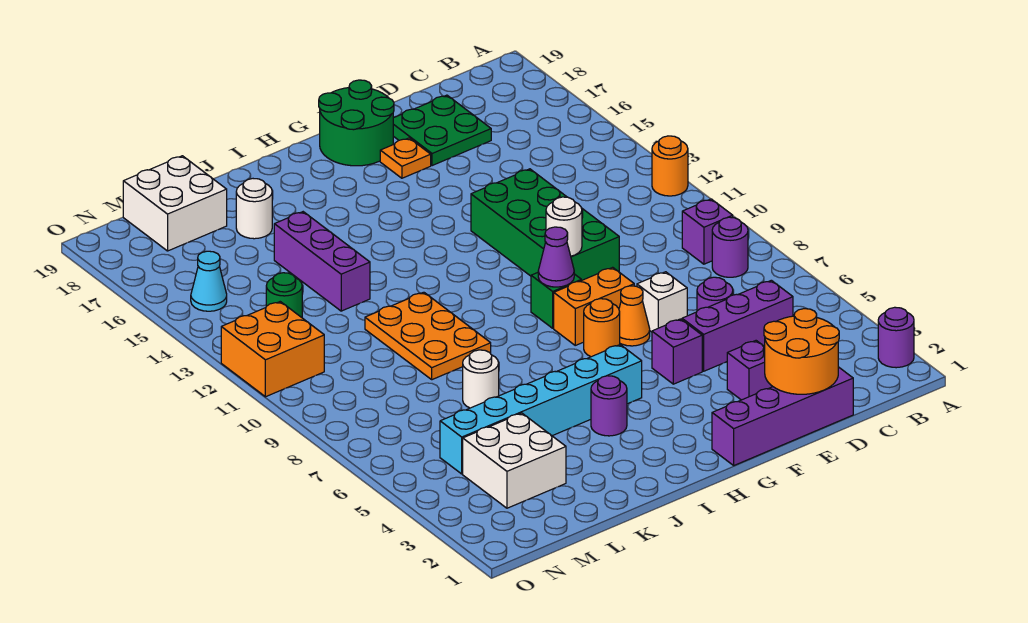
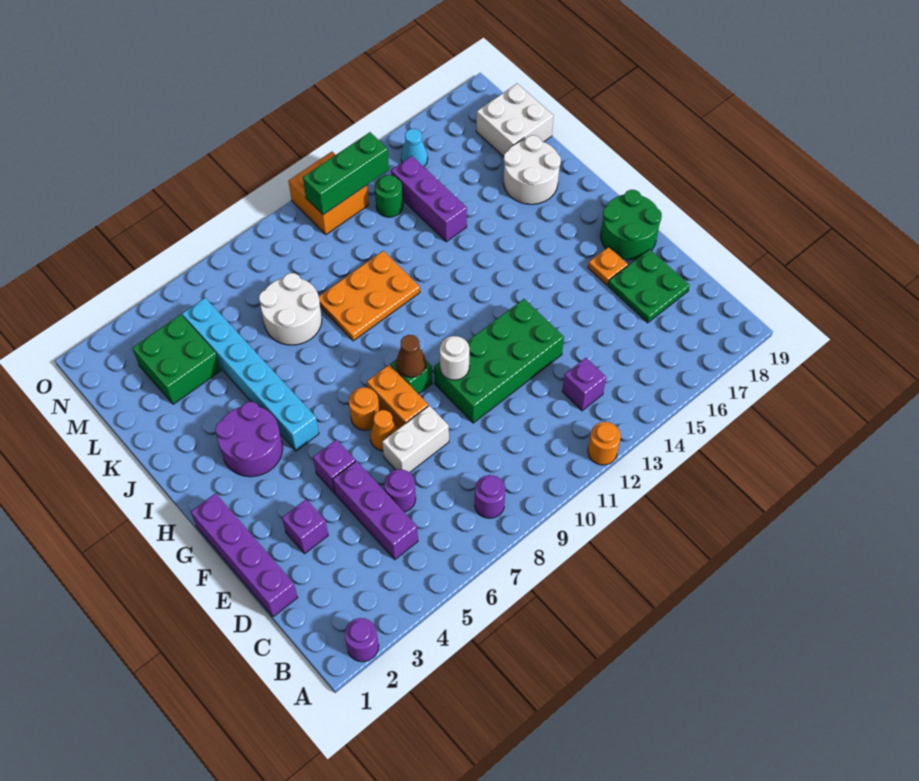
purple brick B9 level 1 -> purple brick C13 level 1
orange round brick D1:E2 level 2 -> none
white brick E7 level 1 -> white brick E7:E8 level 1
purple cone G9 level 2 -> brown cone G9 level 2
purple round brick I4 level 1 -> purple round brick H3:I4 level 1
white round brick K7 level 1 -> white round brick K7:L8 level 1
purple brick K13:K15 level 1 -> purple brick K14:M14 level 1
white round brick K17 level 1 -> white round brick J17:K18 level 1
white brick L3:M4 level 1 -> green brick L3:M4 level 1
none -> green brick N11:N13 level 2

